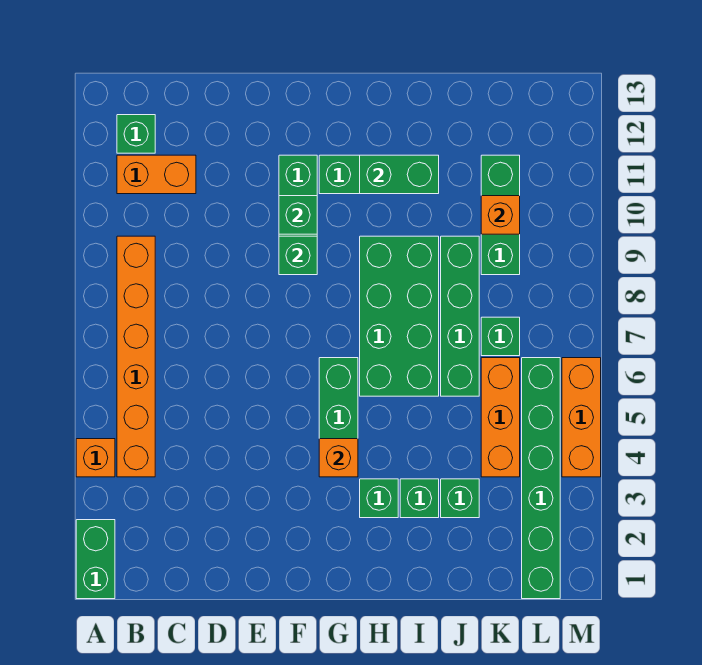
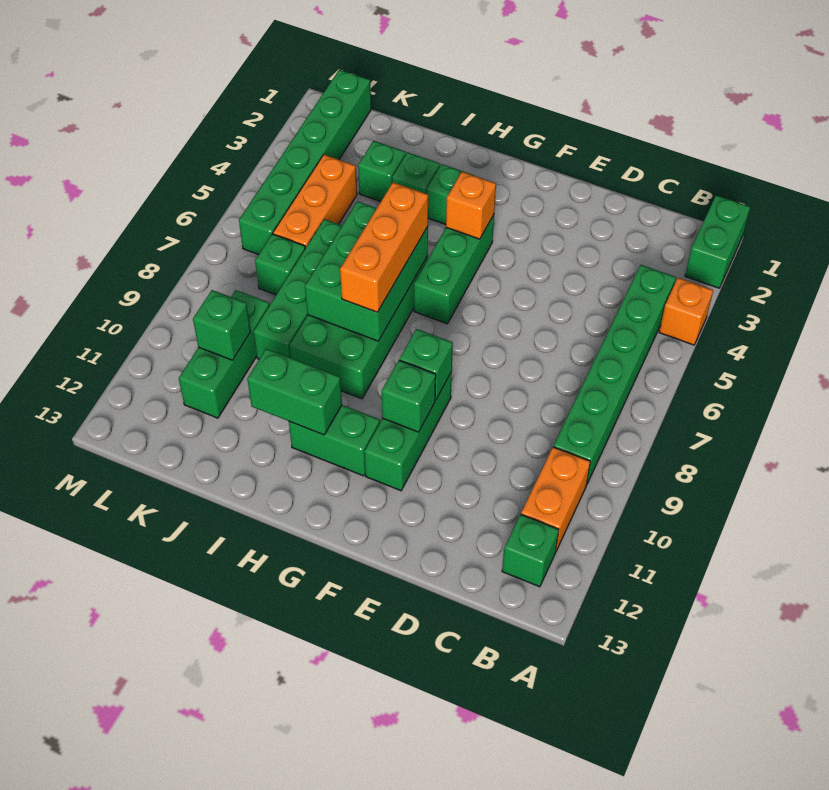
orange brick B4:B9 level 1 -> green brick B4:B9 level 1
orange brick B11:C11 level 1 -> orange brick B10:B11 level 1
none -> green brick H6:I8 level 2
orange brick K10 level 2 -> green brick K10 level 2
orange brick M4:M6 level 1 -> orange brick H6:H8 level 3

